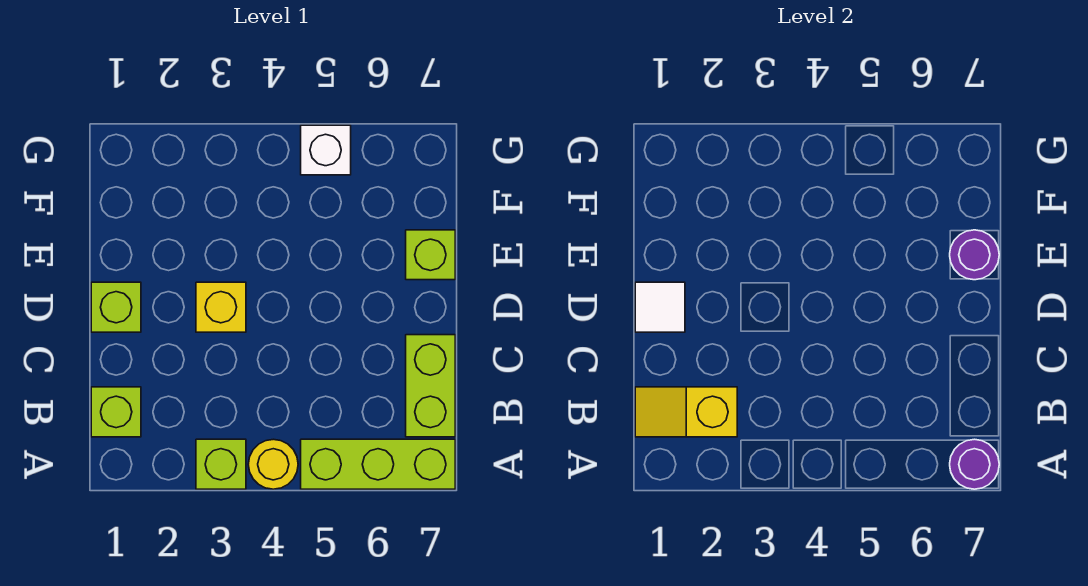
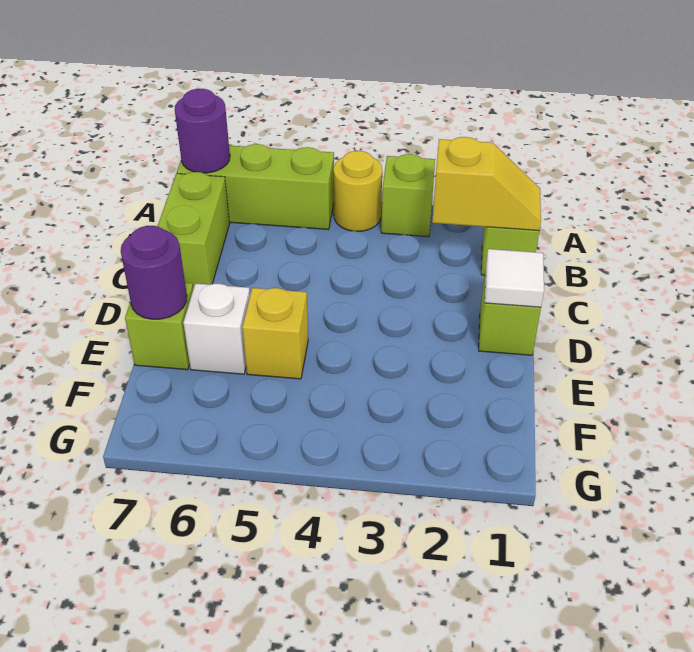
yellow brick D3 level 1 -> yellow brick E5 level 1
white brick G5 level 1 -> white brick E6 level 1

